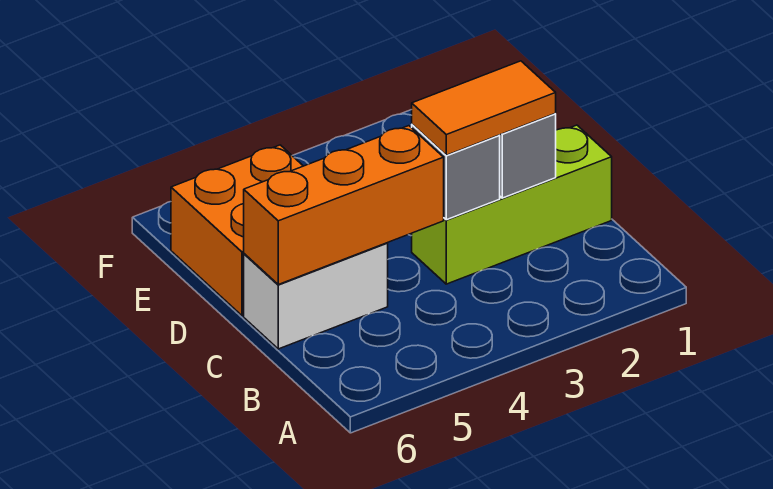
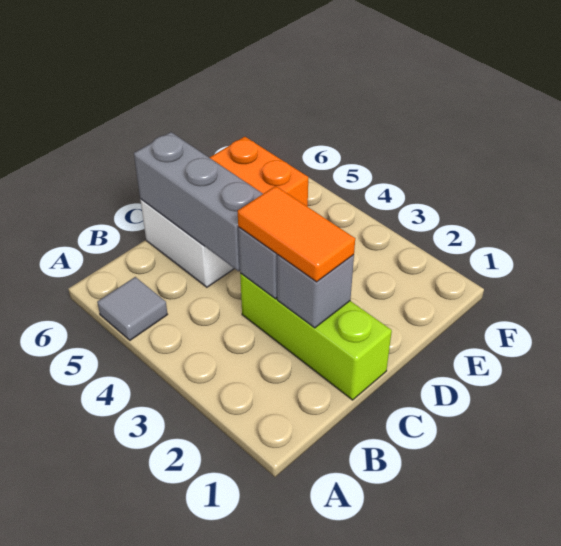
none -> grey tile A5 level 1
orange brick C4:C6 level 2 -> grey brick C4:C6 level 2

